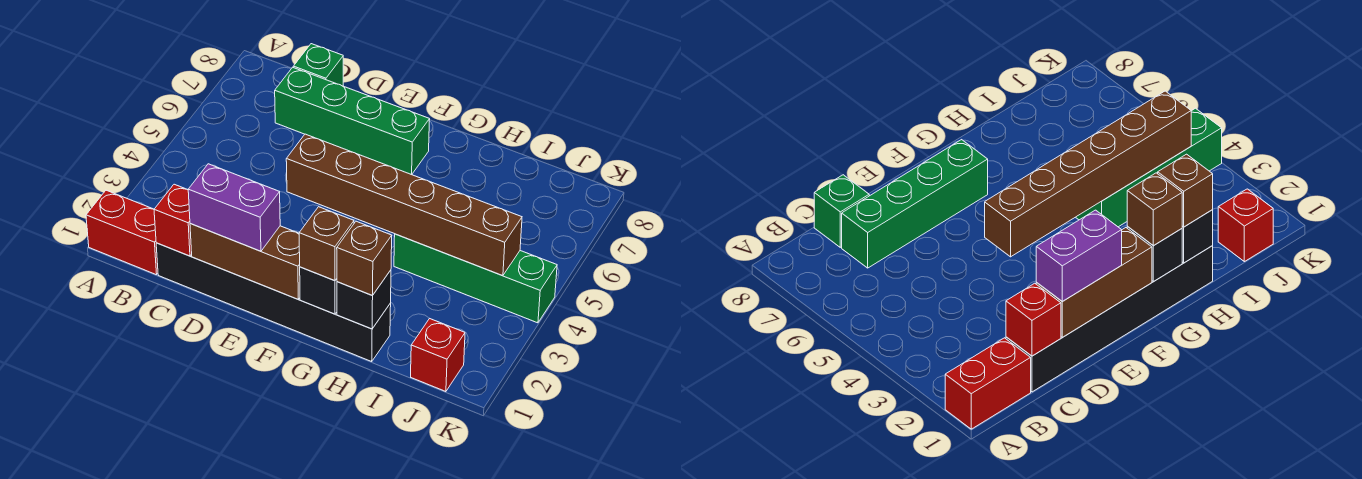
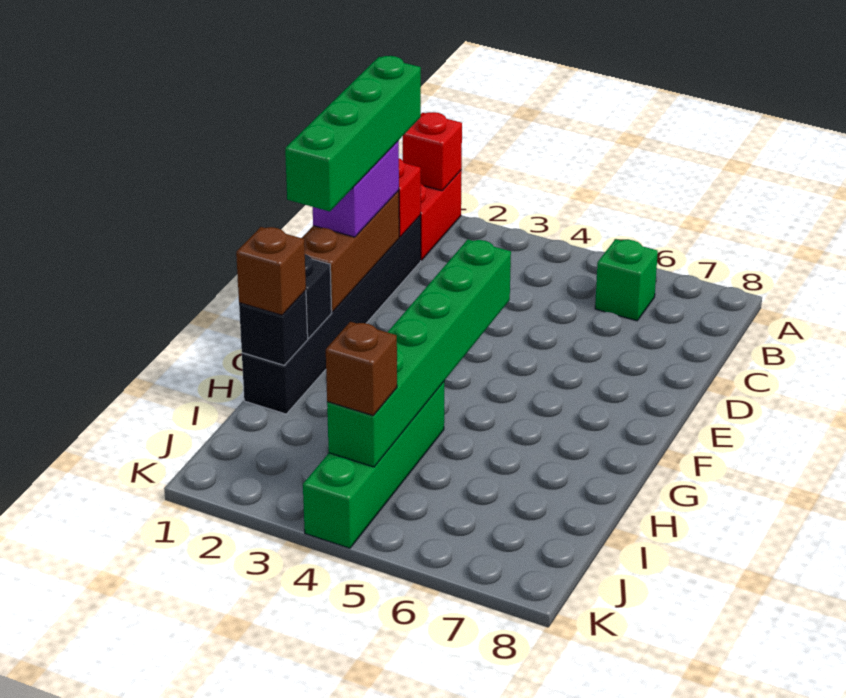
green brick C7:F7 level 1 -> green brick C1:F1 level 4
green brick C8 level 1 -> green brick B6 level 1
brown brick E4:J4 level 2 -> green brick E4:J4 level 2
brown brick G1 level 3 -> brown brick J4 level 3
red brick J1 level 1 -> red brick A1 level 2

